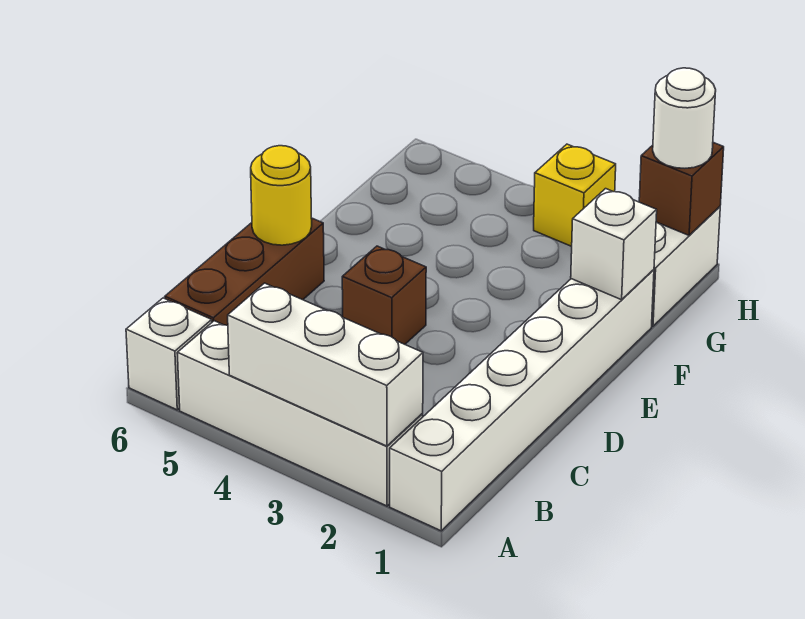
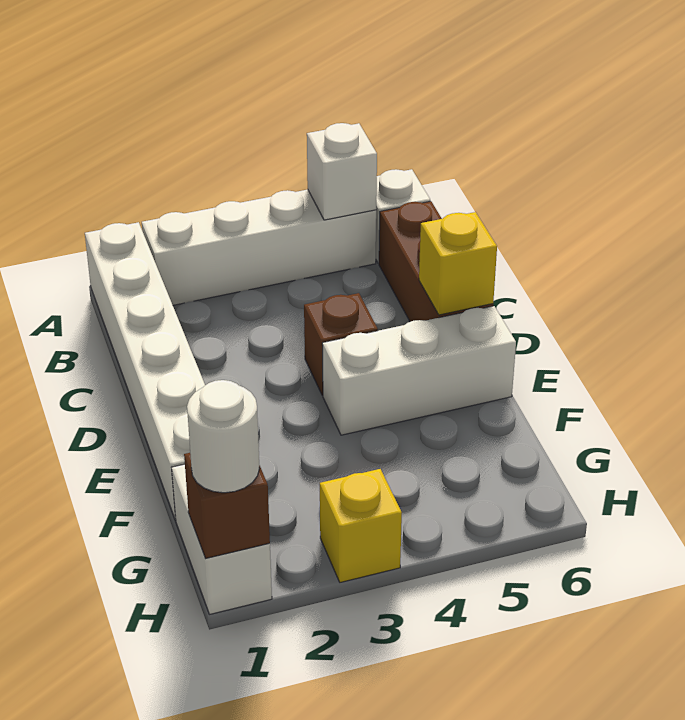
white brick A2:A4 level 2 -> white brick E4:E6 level 1
yellow round brick D6 level 2 -> yellow brick D6 level 2
white brick F1 level 2 -> white brick A5 level 2

